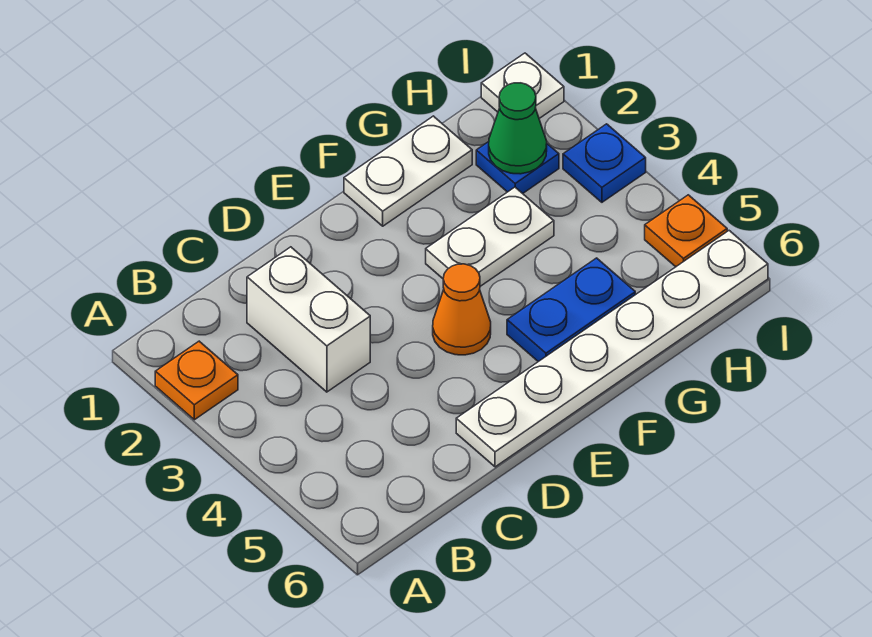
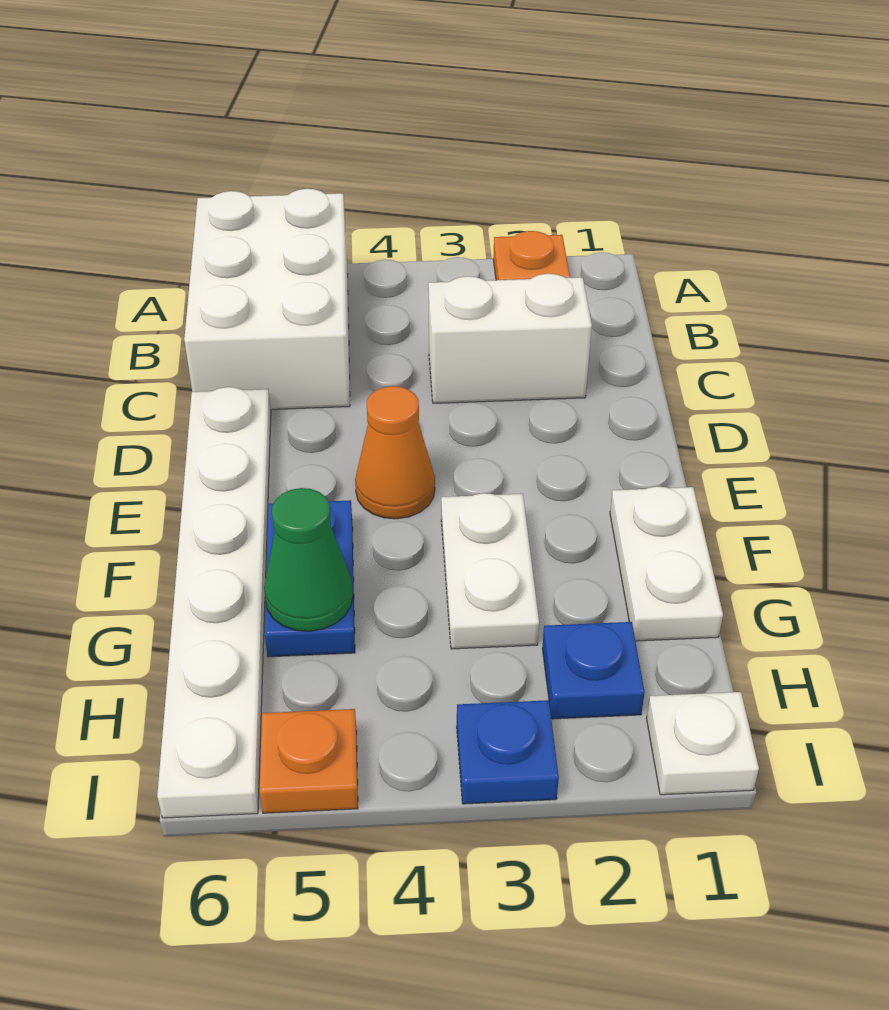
none -> white brick A5:C6 level 1
green cone H2 level 2 -> green cone G5 level 2

